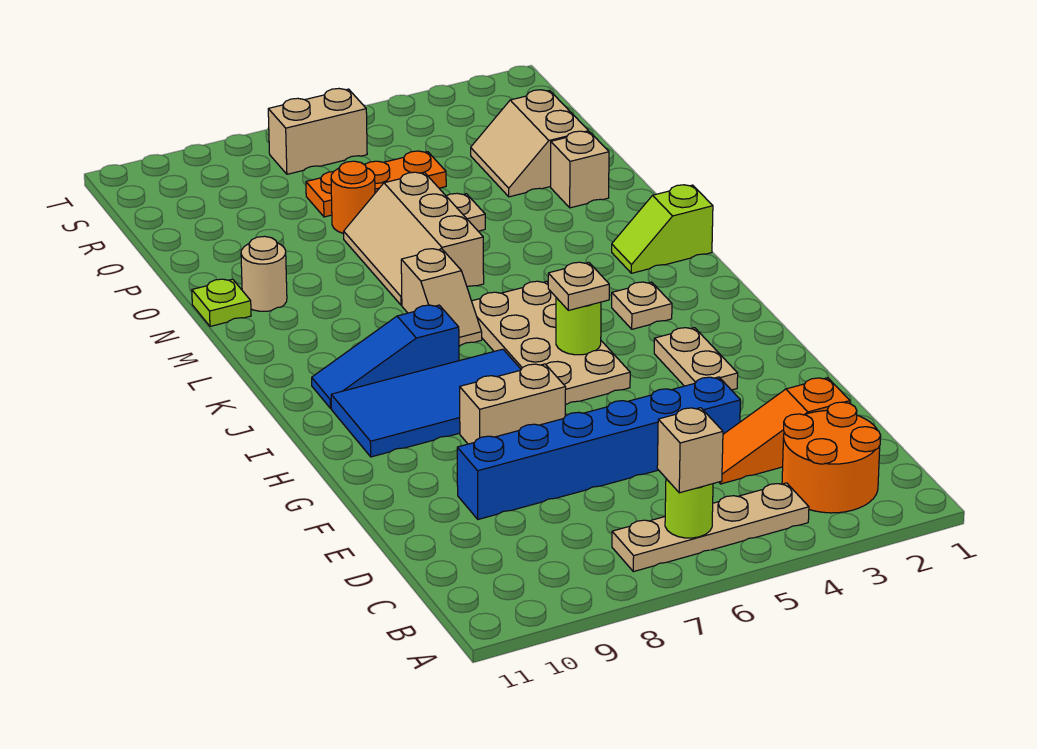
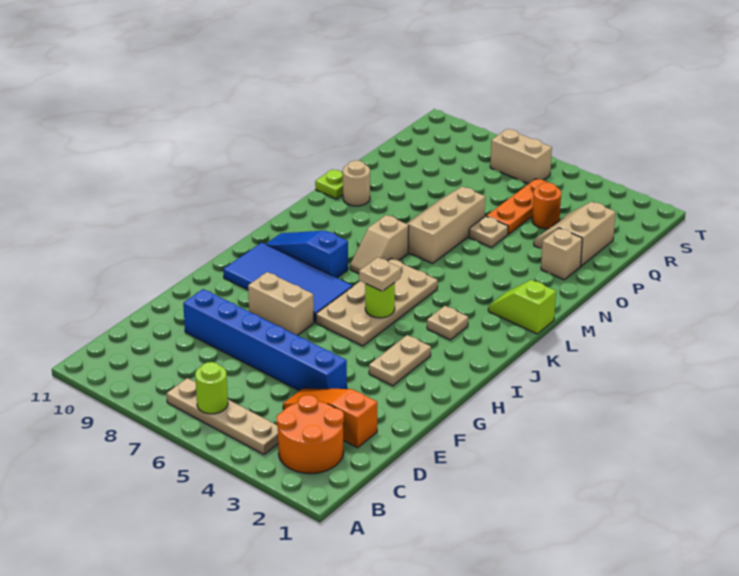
tan brick B6 level 3 -> none
orange round brick P7 level 1 -> orange round brick Q4 level 1
orange plate Q5:Q7 level 1 -> orange plate P5:R5 level 1

